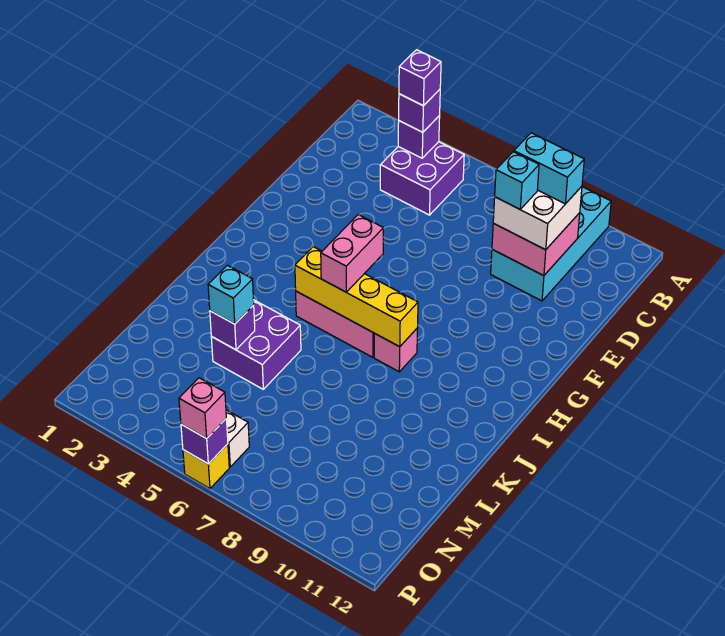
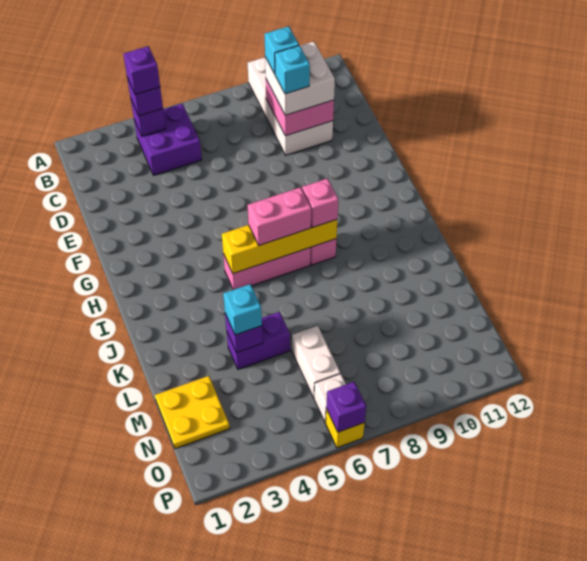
cyan brick A9:D10 level 1 -> white brick A9:D10 level 1
cyan brick C9:C10 level 4 -> cyan brick C9 level 4
pink brick H6:I6 level 3 -> pink brick I6:I7 level 3
purple brick K4:L5 level 1 -> purple brick L4:L5 level 1
none -> yellow plate M1:N2 level 1
none -> white brick M6:N6 level 1
pink brick P6 level 3 -> pink brick I8 level 3

